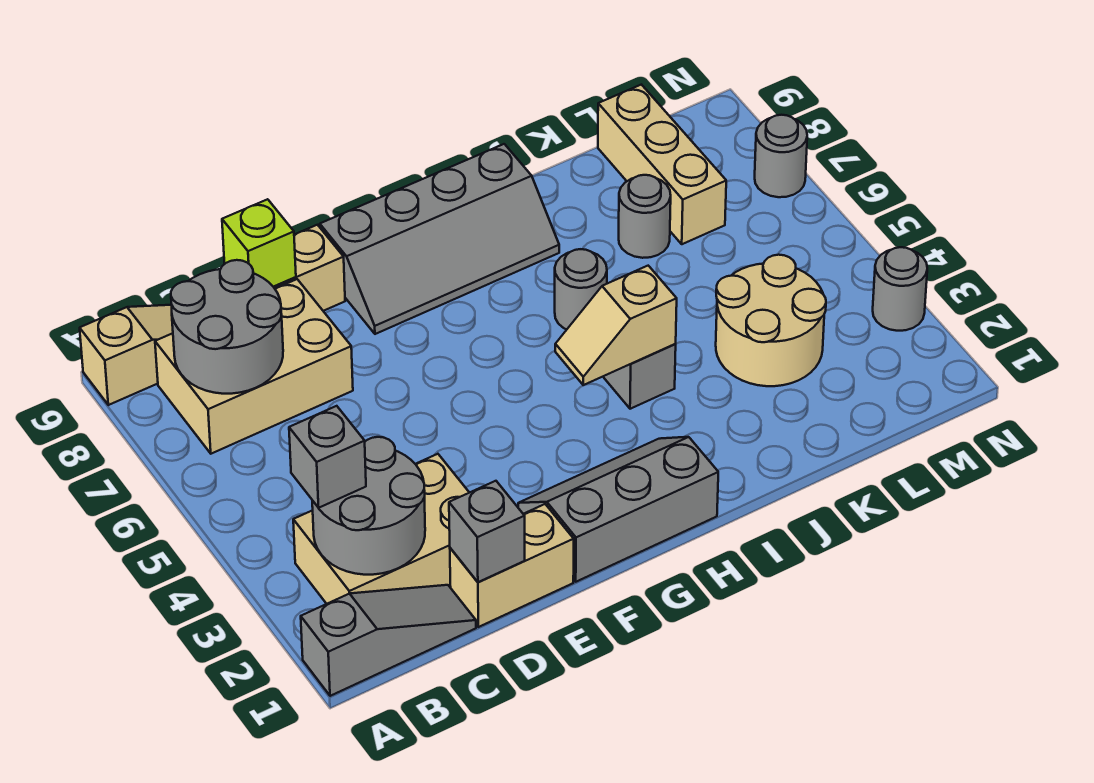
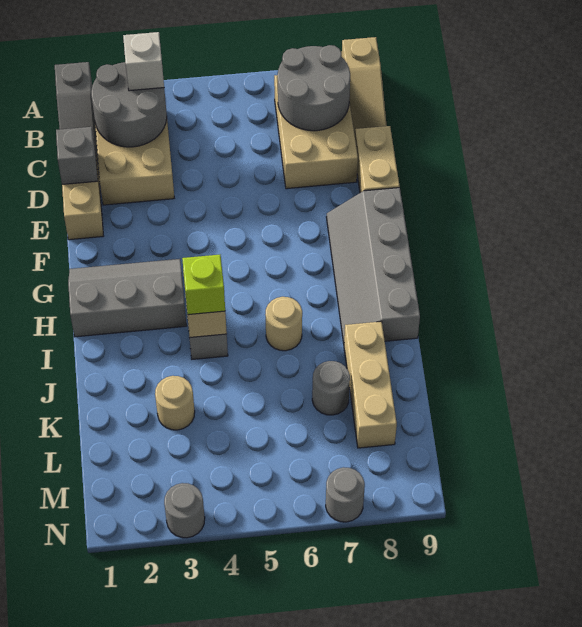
grey brick B3 level 3 -> white brick B3 level 3
lime brick D9 level 2 -> lime brick I4 level 3
grey slope F1:H2 level 1 top 1 -> grey slope G1:H3 level 1 top H
grey round brick I6 level 1 -> tan round brick I6 level 1
tan round brick K3:L4 level 1 -> tan round brick K3 level 1
tan brick L7:L9 level 1 -> tan brick J8:L8 level 1

